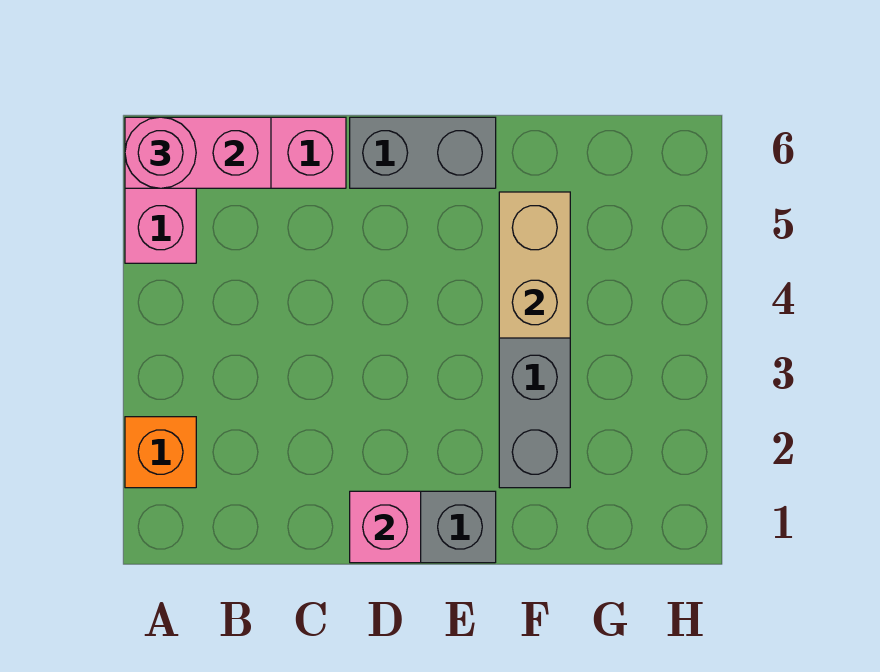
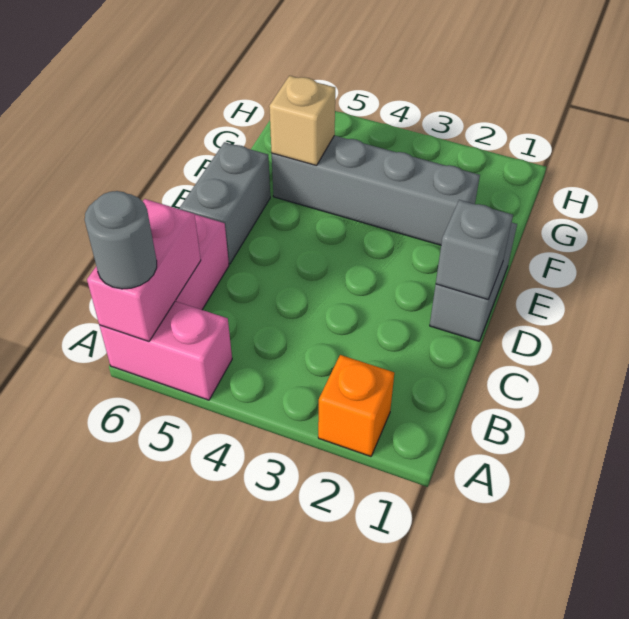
pink round brick A6 level 3 -> grey round brick A6 level 3
pink brick D1 level 2 -> grey brick D1 level 2
tan brick F4:F5 level 2 -> tan brick F5 level 2

